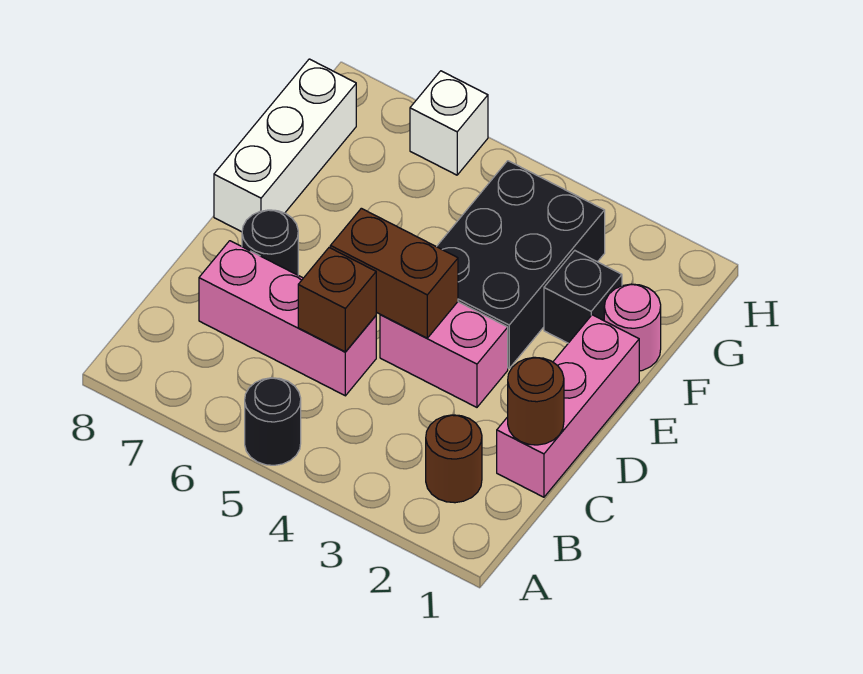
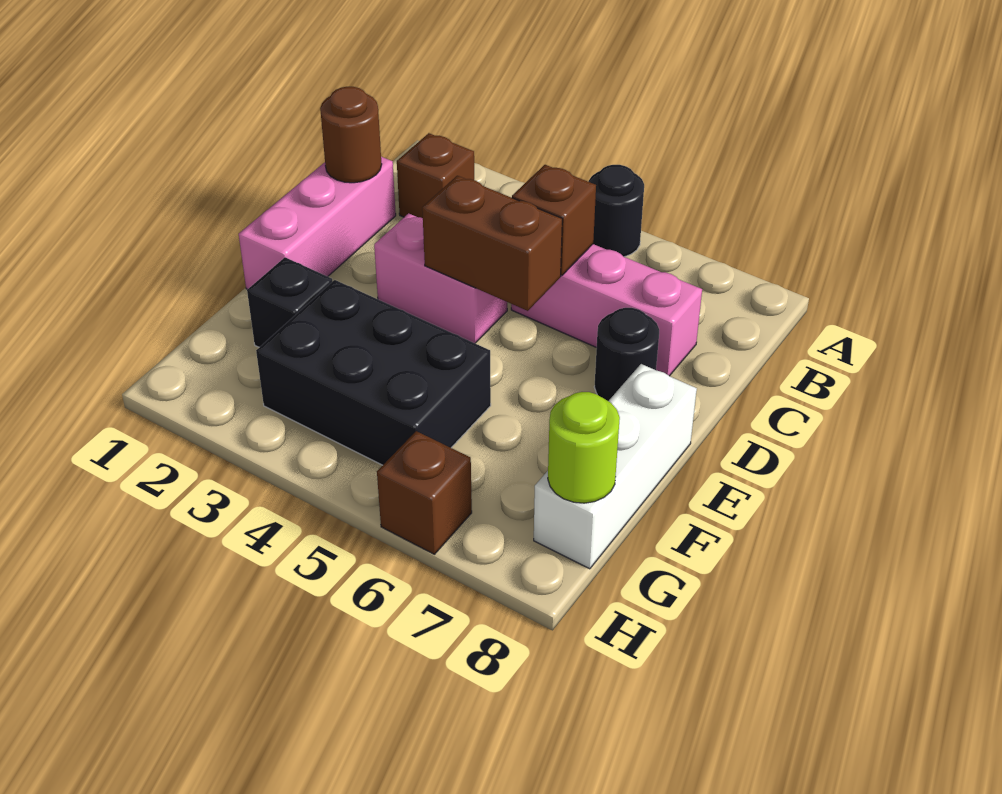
brown round brick B2 level 1 -> brown brick B2 level 1
black brick E3:G4 level 1 -> black brick F3:G5 level 1
pink round brick F1 level 1 -> none
none -> lime round brick G8 level 2
white brick H6 level 1 -> brown brick H6 level 1

